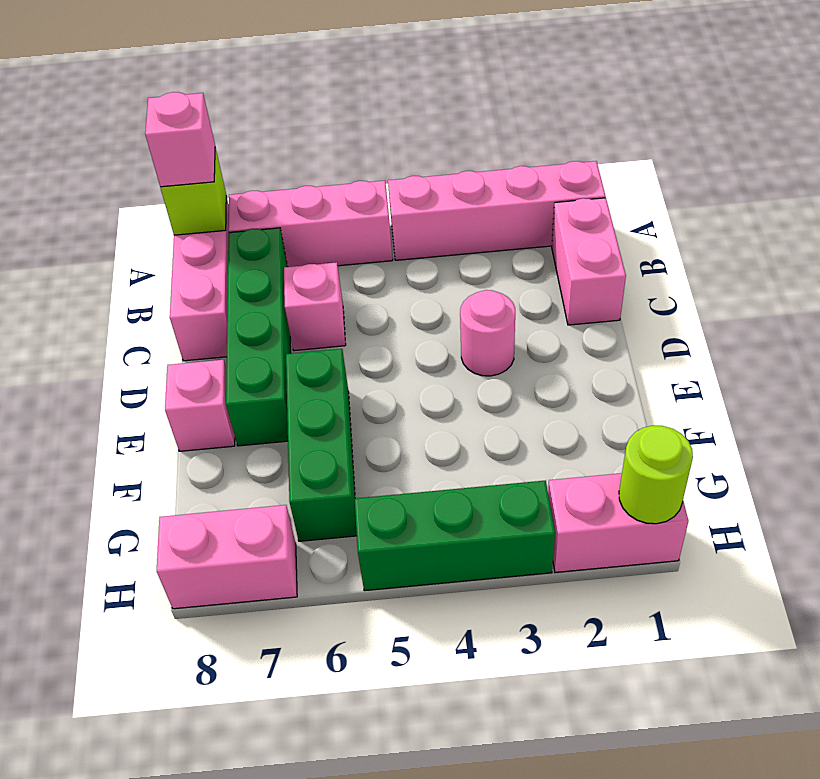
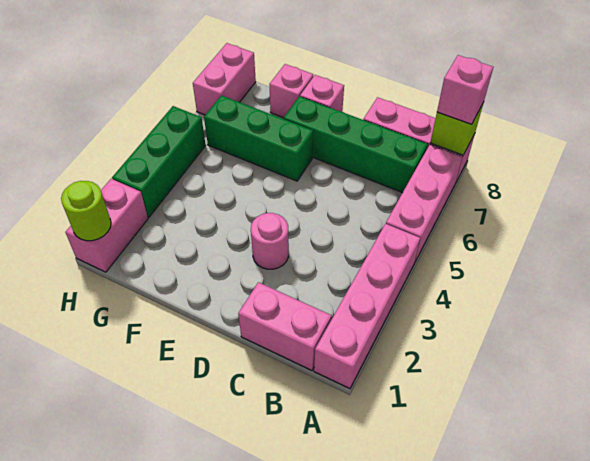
pink brick C6 level 1 -> pink brick F8 level 1

